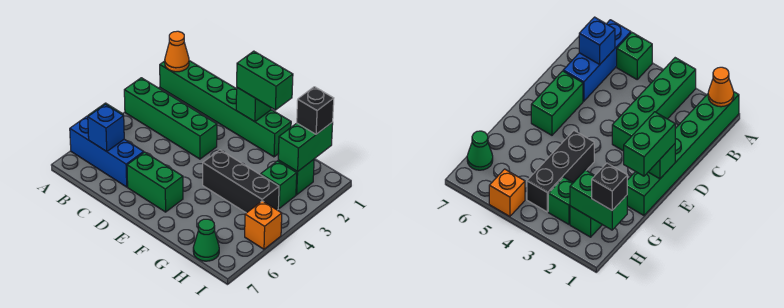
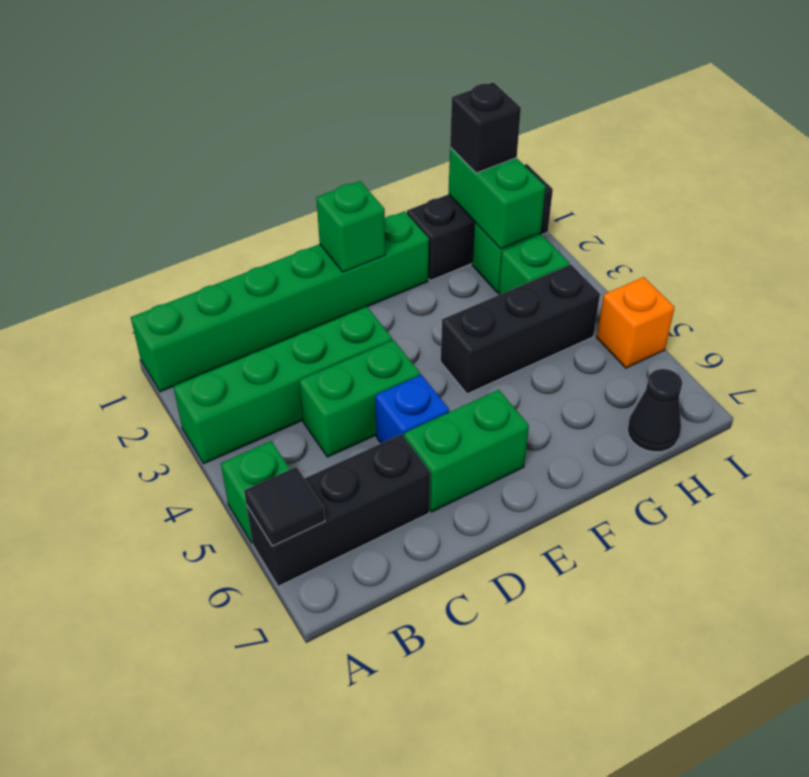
orange cone A1 level 2 -> none
blue brick A6:C6 level 1 -> black brick A6:C6 level 1
none -> black tile A6 level 2
blue brick B6 level 2 -> blue brick D5 level 1
green brick E1:F1 level 3 -> green brick C4:D4 level 1
none -> black brick G1:I1 level 1
green cone H7 level 1 -> black cone H7 level 1

